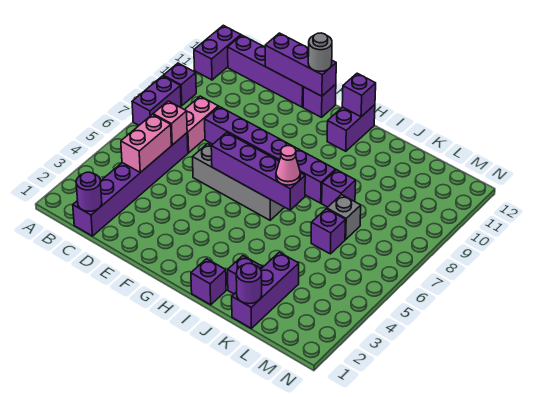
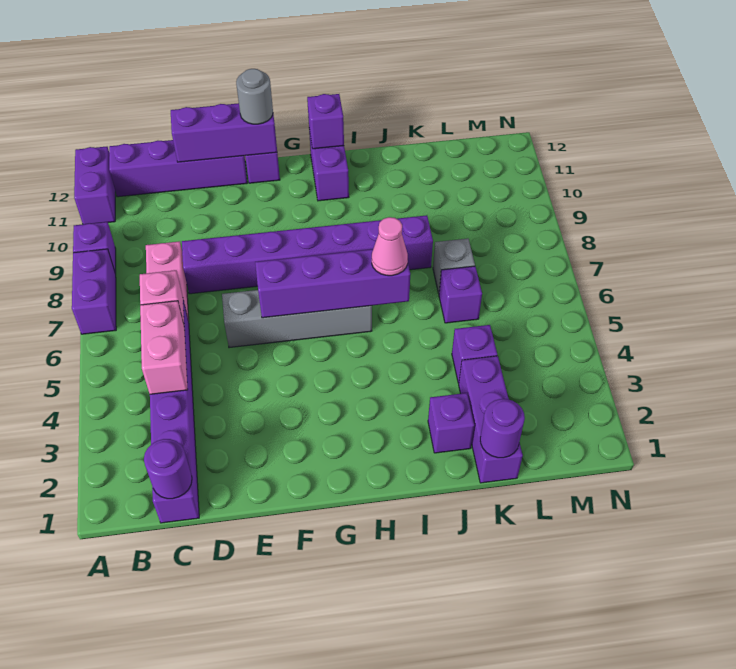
purple brick I1 level 1 -> purple brick K4 level 1

